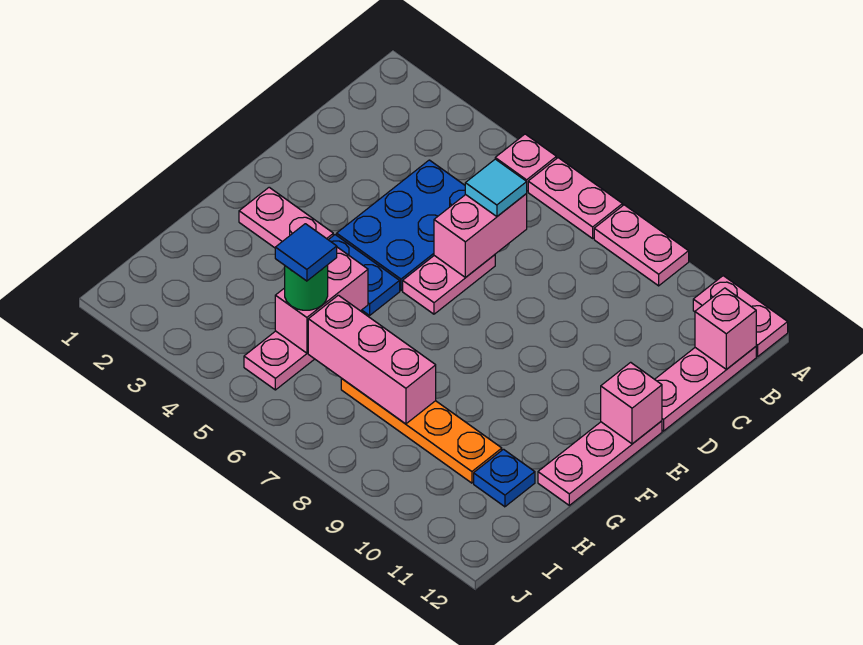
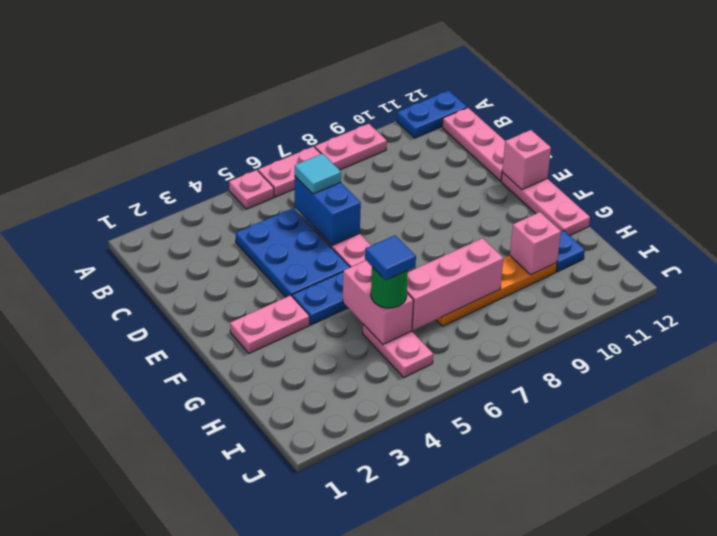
pink plate A11:A12 level 1 -> blue plate A11:A12 level 1
pink brick B12 level 2 -> pink brick H10 level 2
pink brick C6:D6 level 2 -> blue brick C6:D6 level 2

